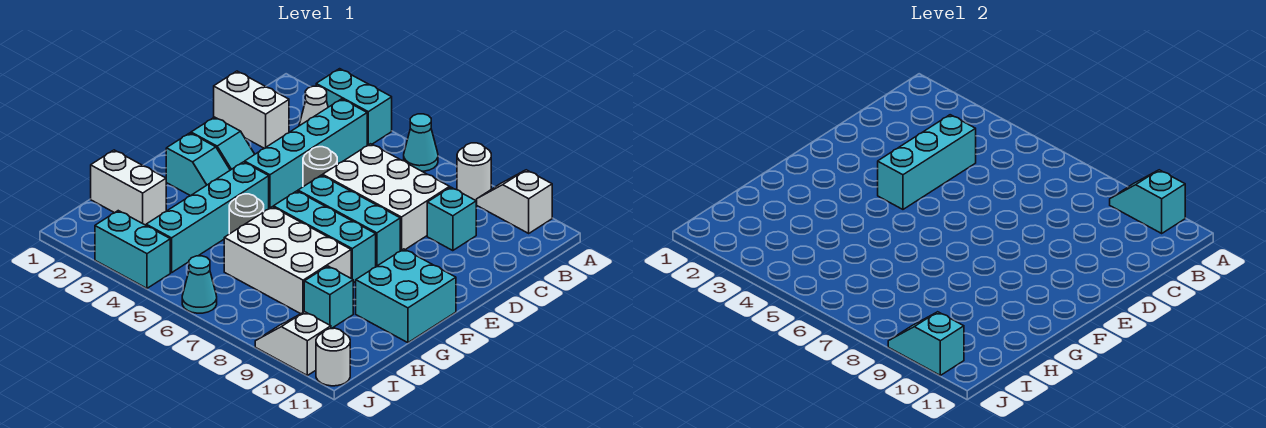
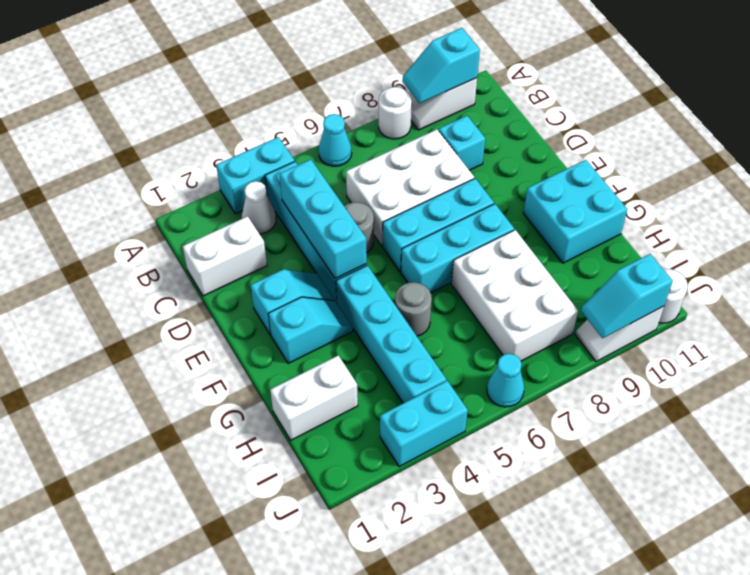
white brick G6:H8 level 1 -> white brick G7:I8 level 1
cyan brick H9 level 1 -> none

